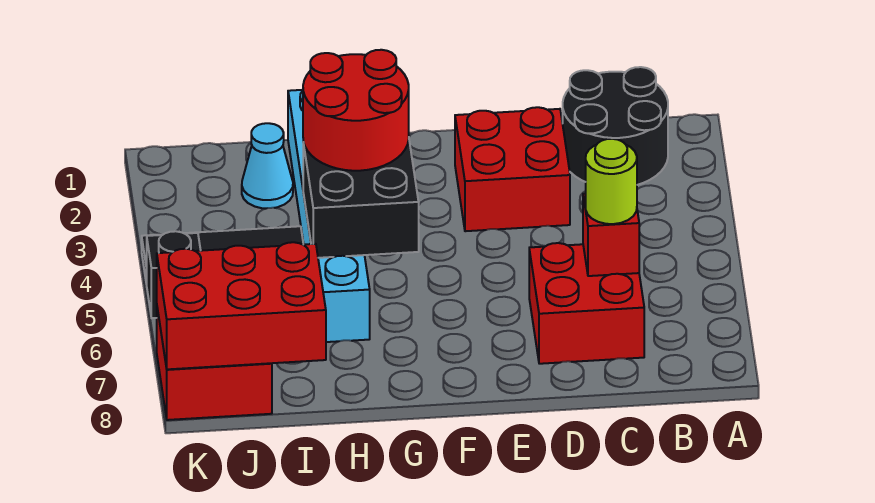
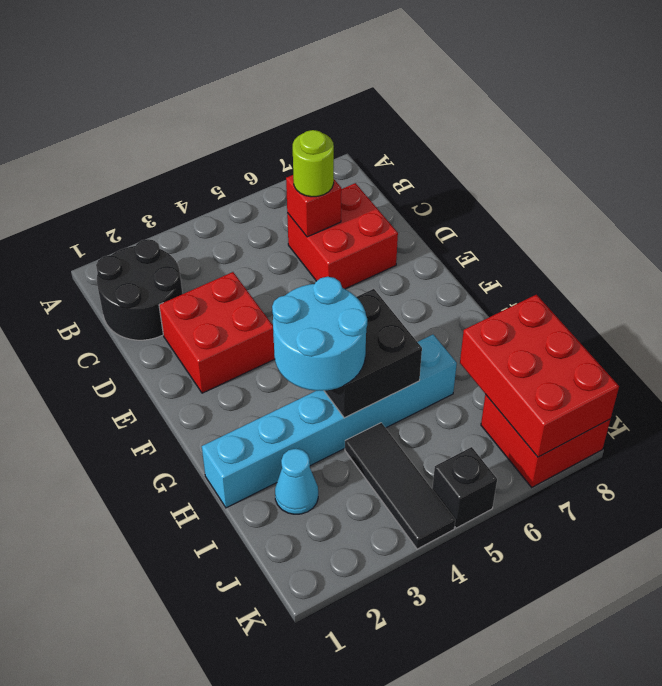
red round brick G3:H4 level 3 -> cyan round brick G3:H4 level 3

